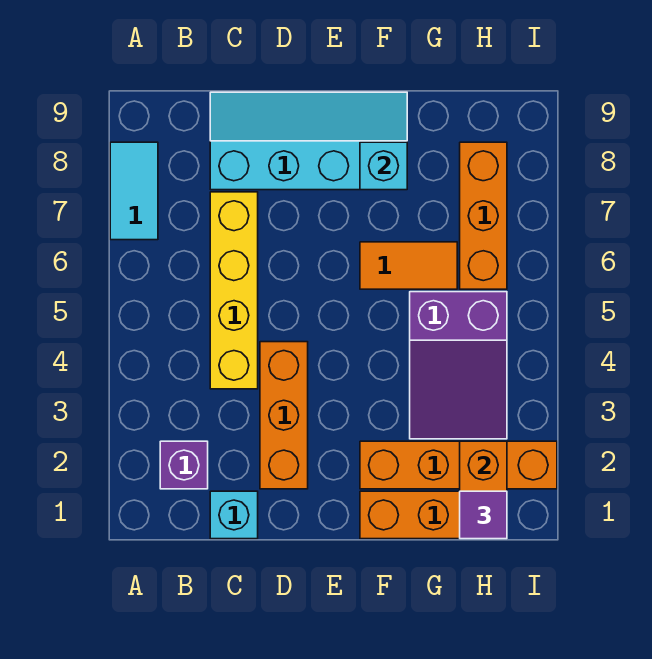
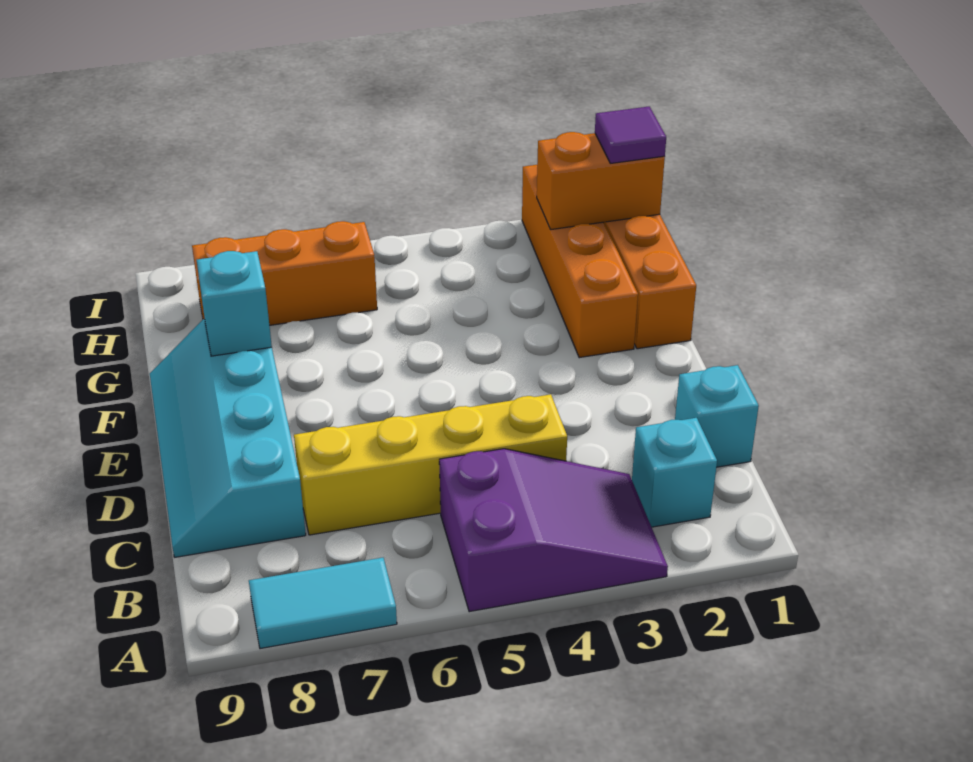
purple brick B2 level 1 -> cyan brick B2 level 1
orange brick D2:D4 level 1 -> none
orange tile F6:G6 level 1 -> none
purple slope G3:H5 level 1 top 5 -> purple slope A3:B5 level 1 top 5

